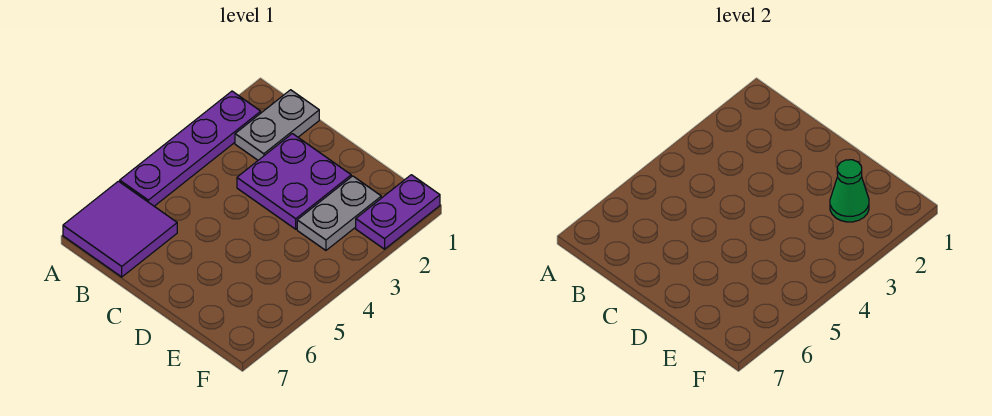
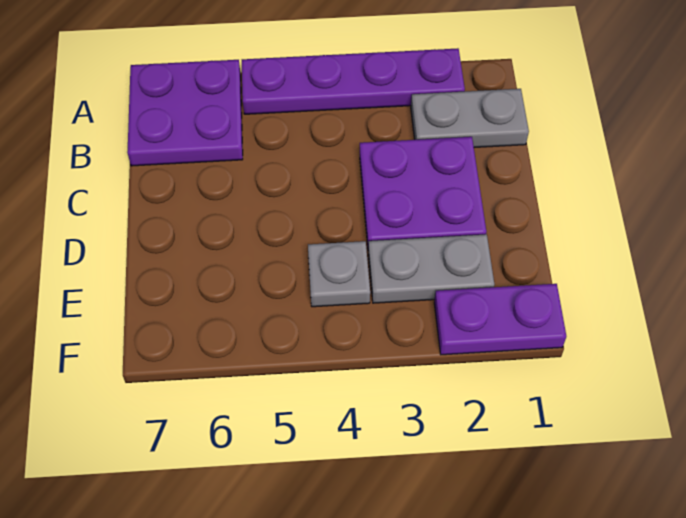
purple tile A6:B7 level 1 -> purple plate A6:B7 level 1
green cone E2 level 2 -> none
none -> grey plate E4 level 1

